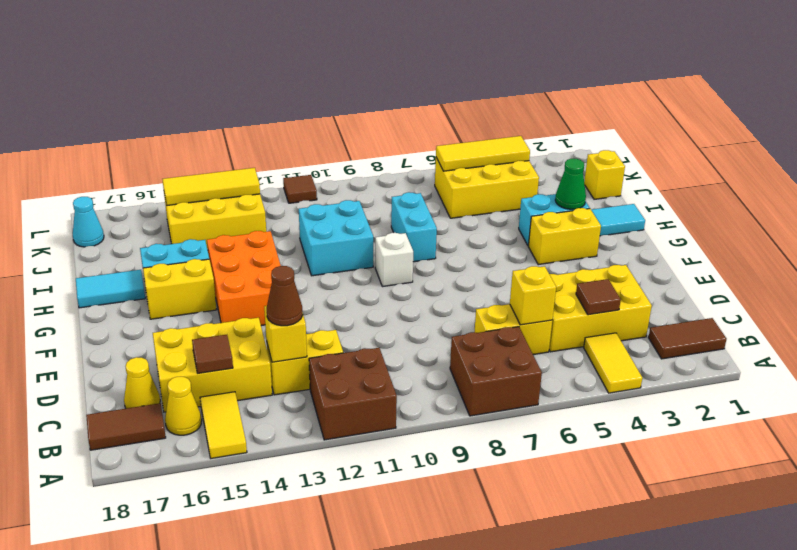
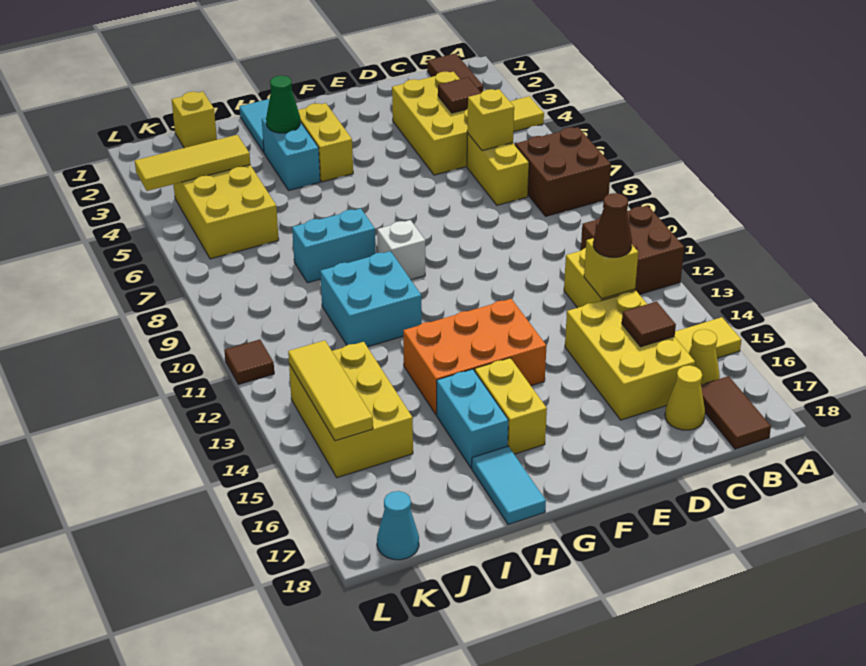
yellow tile K4:K6 level 2 -> yellow tile J4:L4 level 2

